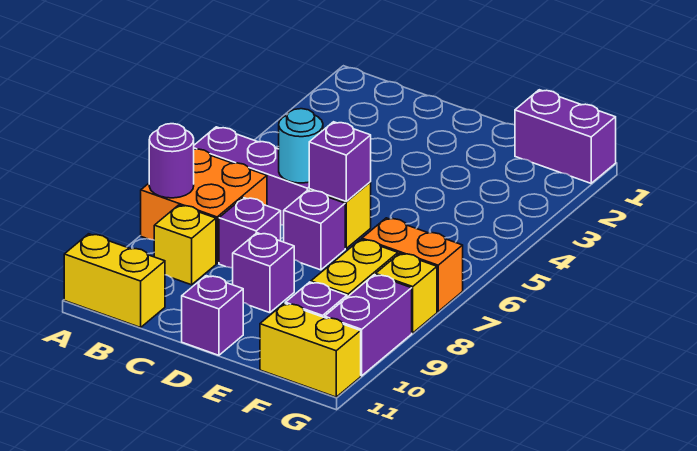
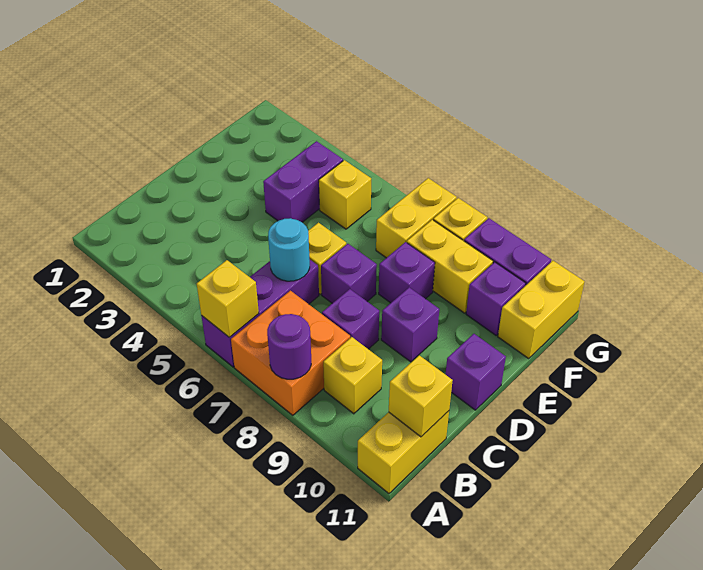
none -> yellow brick A6 level 2
none -> yellow brick B11 level 2
purple brick D6 level 2 -> purple brick E8 level 1
purple brick F1:G1 level 1 -> purple brick E4:F4 level 1
none -> yellow brick F5 level 1
orange brick F7:G7 level 1 -> yellow brick F7:G7 level 1

